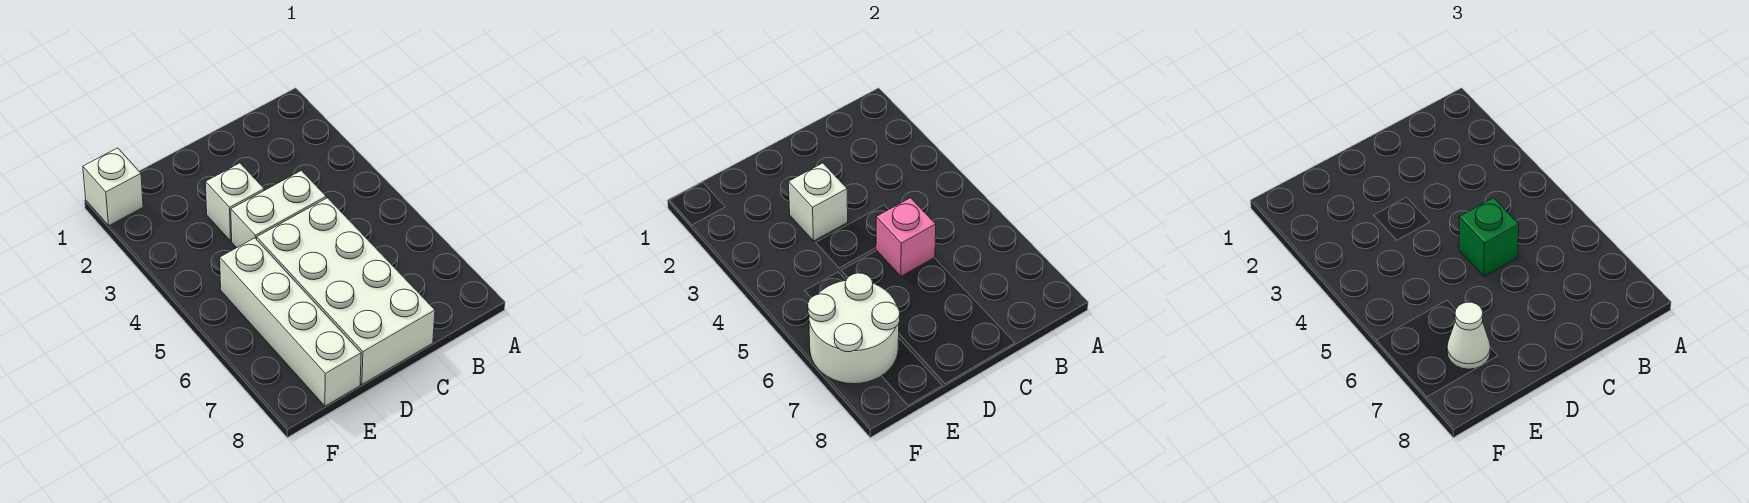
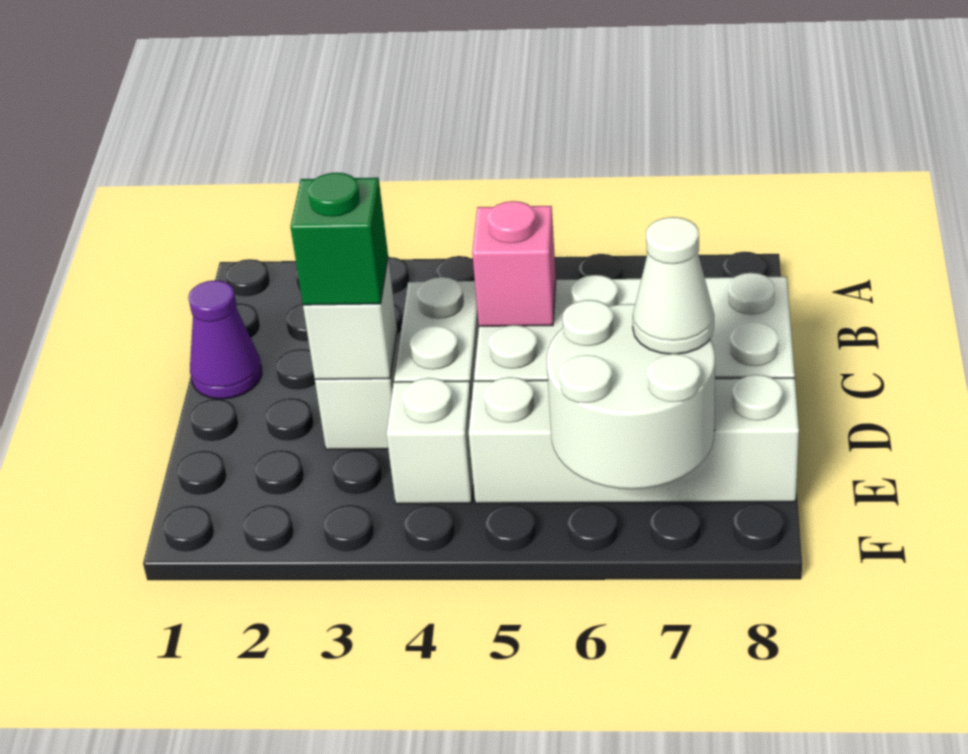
none -> purple cone C1 level 1
green brick C5 level 3 -> green brick D3 level 3
white brick F1 level 1 -> white brick E4 level 1

